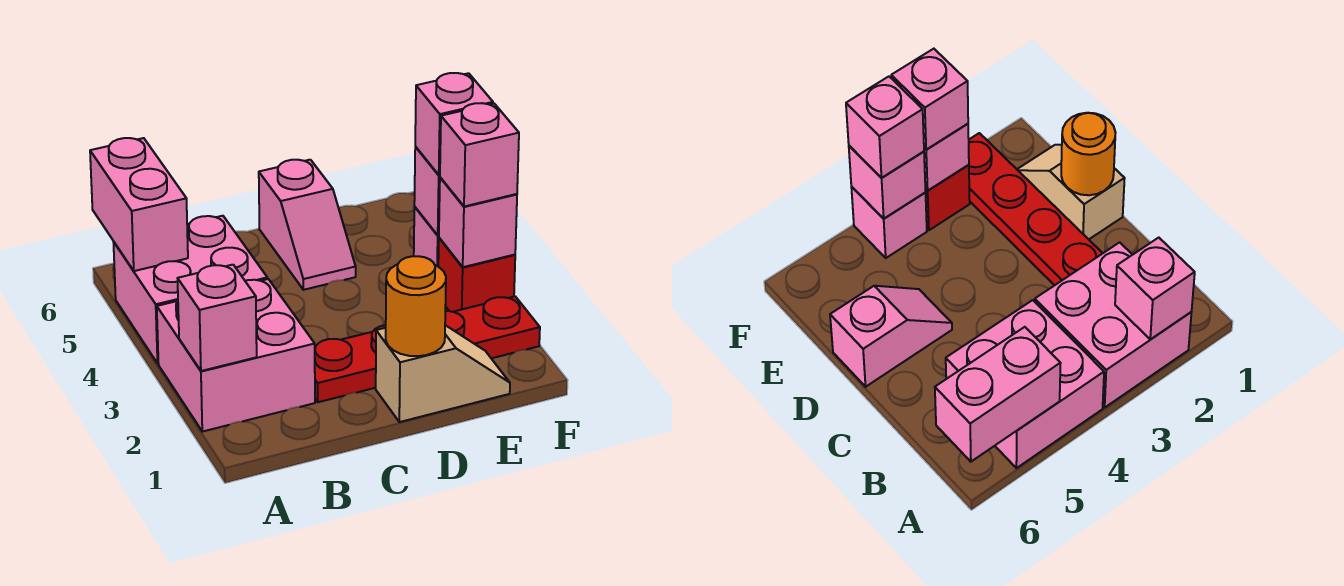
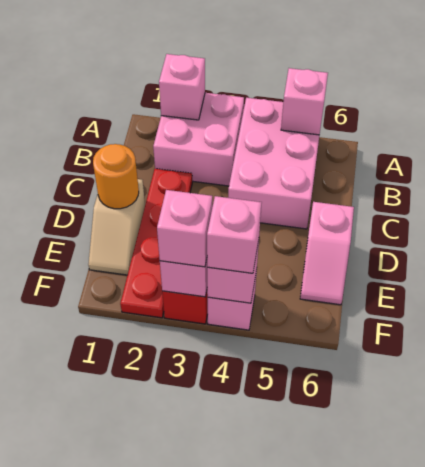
pink brick A4:B5 level 1 -> pink brick A4:C5 level 1
pink brick A5:A6 level 2 -> pink brick A5 level 2
pink slope D5:D6 level 1 top 6 -> pink slope D6:E6 level 1 top D

